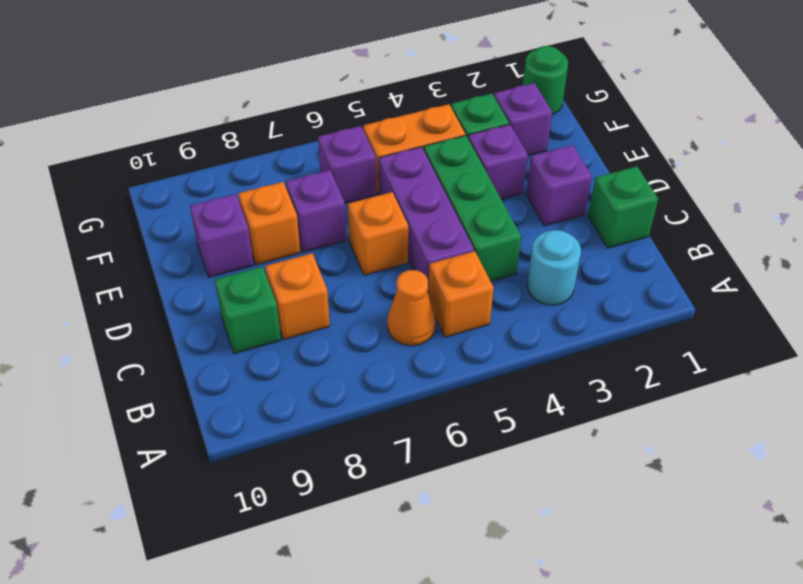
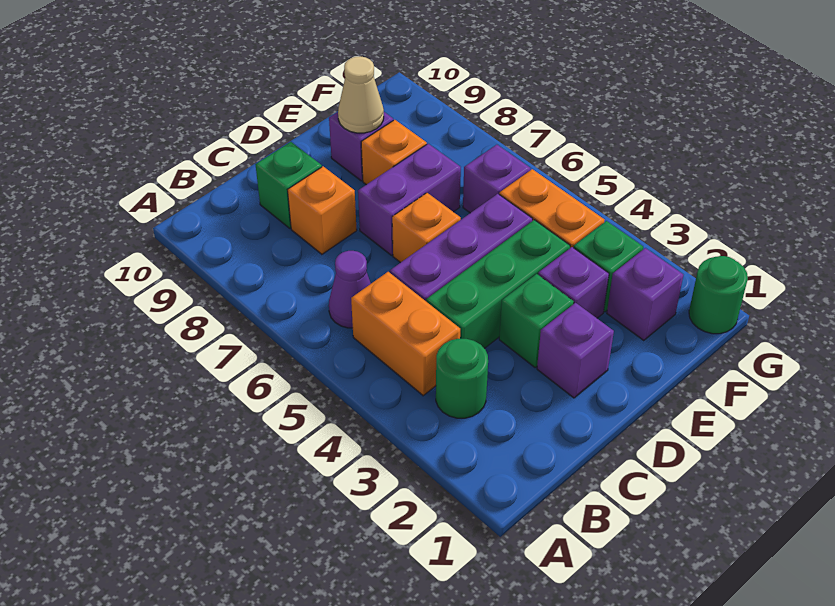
cyan round brick B3 level 1 -> green round brick B3 level 1
orange brick B5 level 1 -> orange brick B4:B5 level 1
orange cone B6 level 1 -> purple cone B6 level 1
green brick C1 level 1 -> green brick D3 level 1
purple brick E7 level 1 -> purple brick D7:E7 level 1
none -> tan cone E9 level 2

